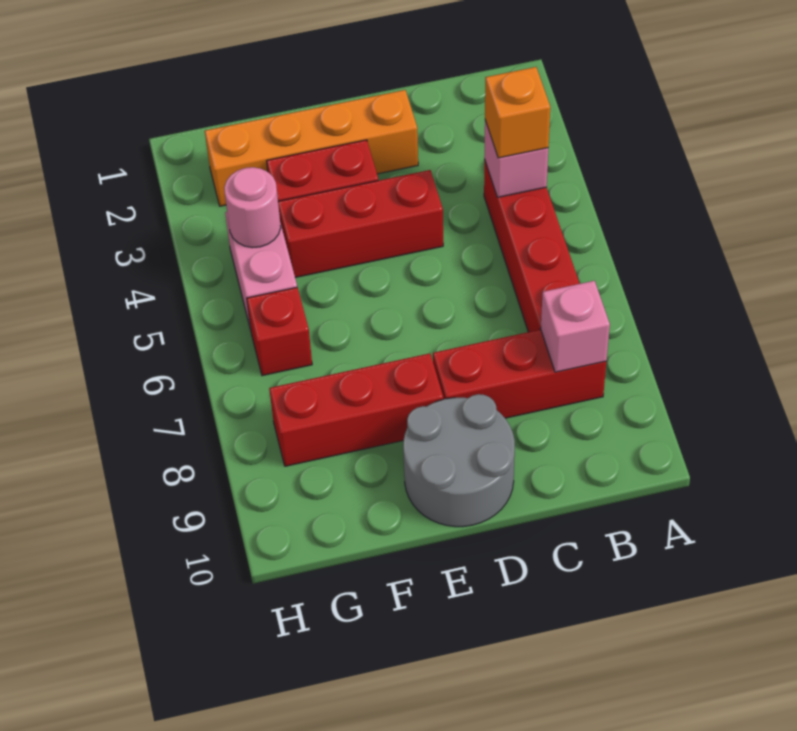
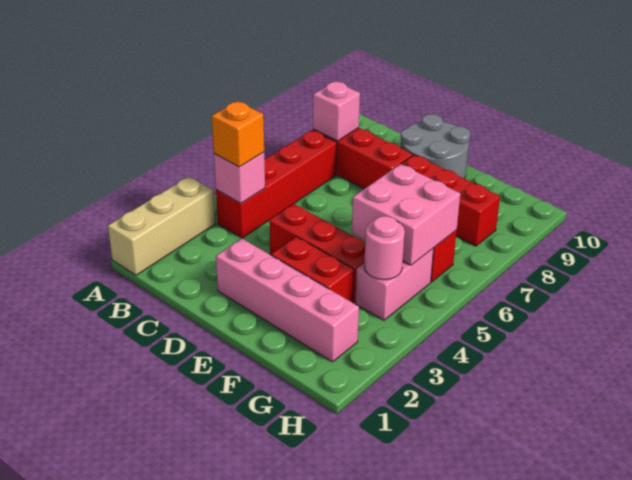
none -> tan brick A1:A3 level 1
orange brick D2:G2 level 1 -> pink brick D2:G2 level 1
none -> pink brick F5:G6 level 2

